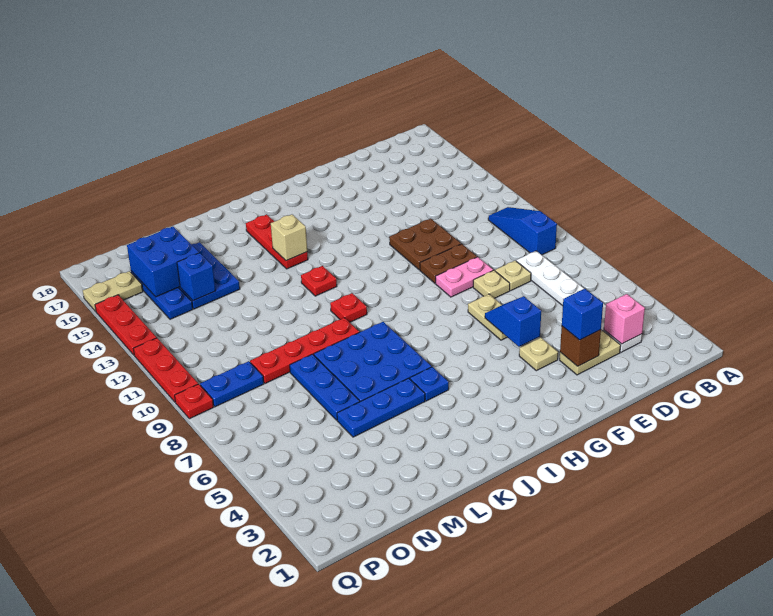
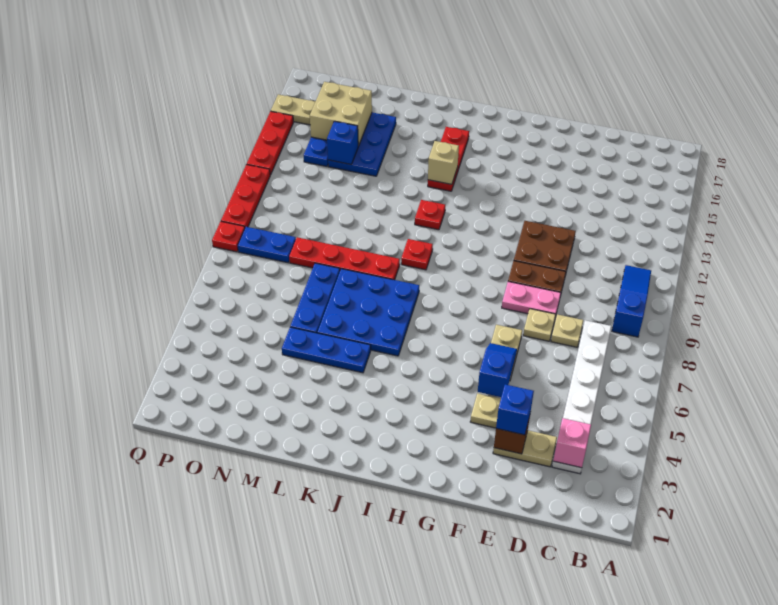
blue plate J5 level 1 -> none
blue brick N15:O16 level 2 -> tan brick N15:O16 level 2

